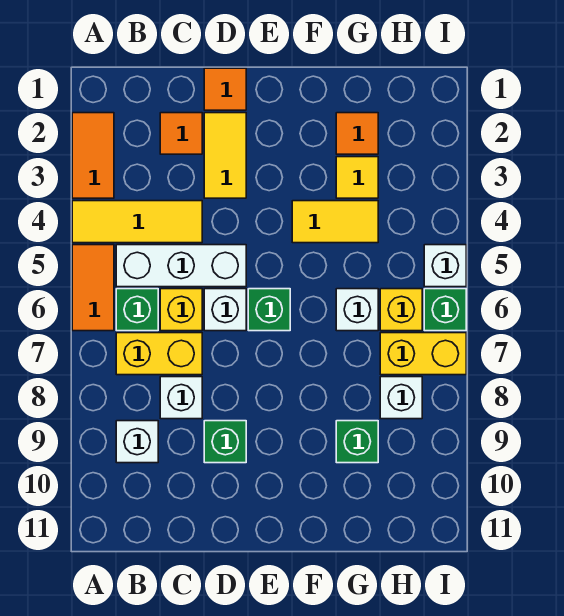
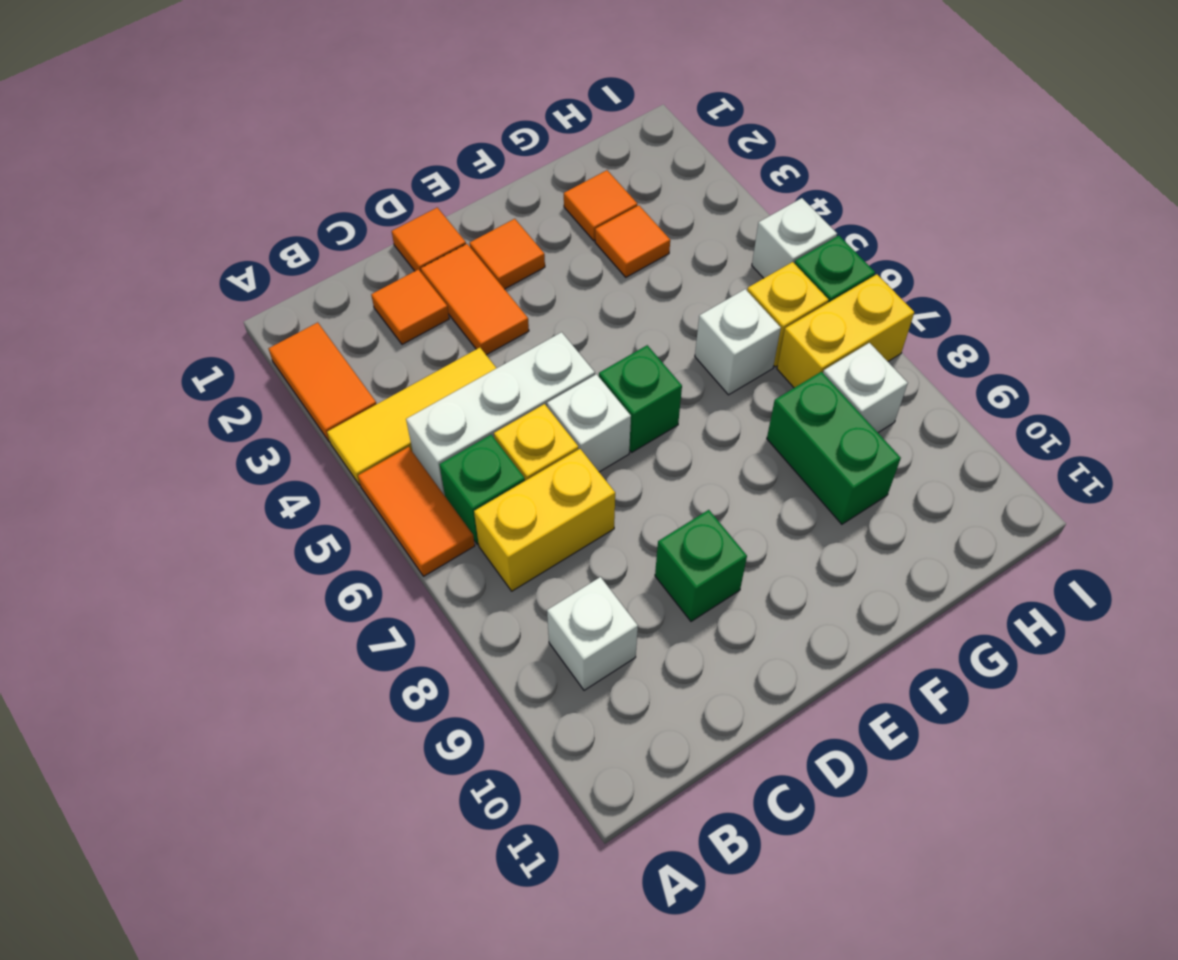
white brick C8 level 1 -> none
yellow tile D2:D3 level 1 -> orange tile D2:D3 level 1
none -> orange tile E2 level 1
yellow tile F4:G4 level 1 -> none
yellow tile G3 level 1 -> orange tile G3 level 1
green brick G9 level 1 -> green brick G8:G9 level 1

